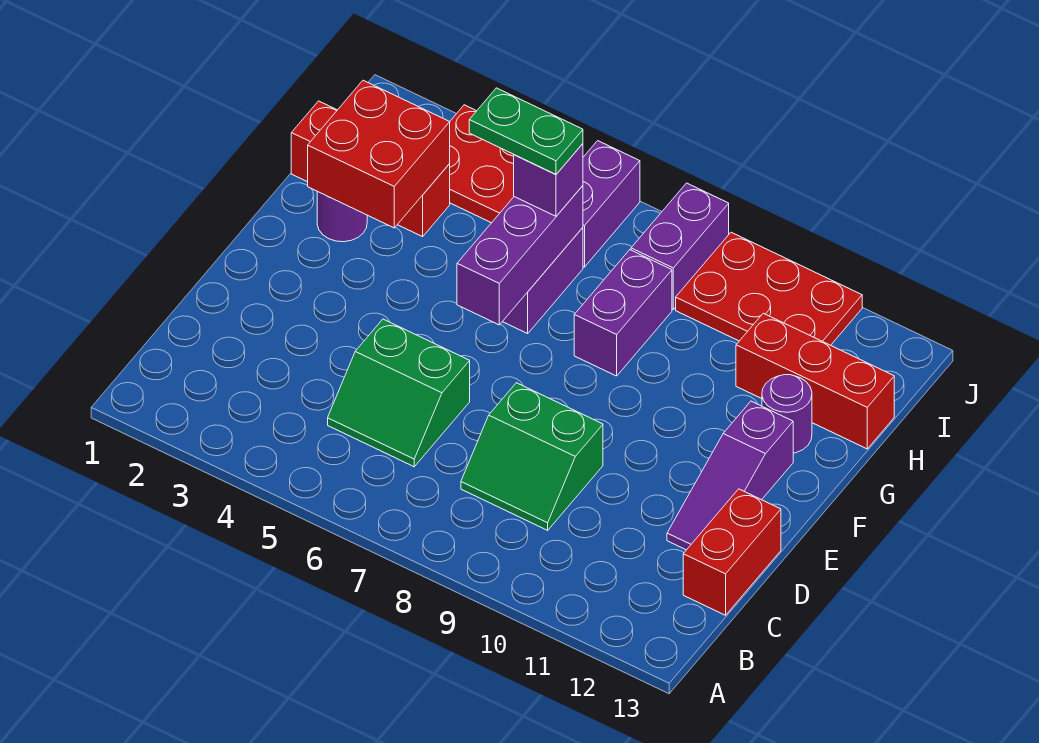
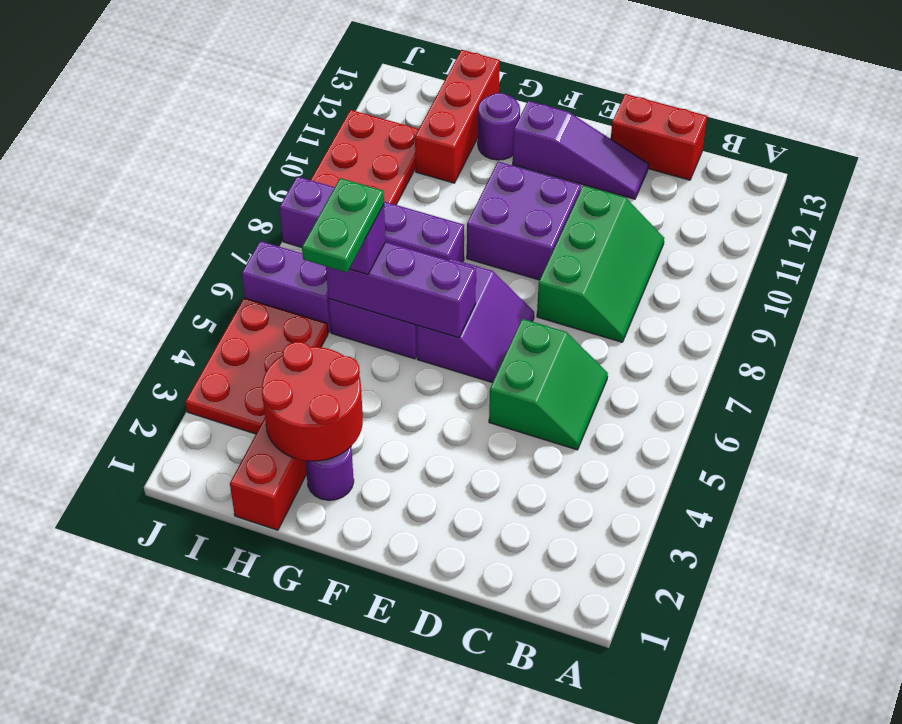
green slope C8:D9 level 1 top D -> green slope C8:D10 level 1 top D
none -> purple slope E6:F7 level 1 top F
none -> purple brick E9:F10 level 1
red brick G2:H3 level 2 -> red round brick G2:H3 level 2

